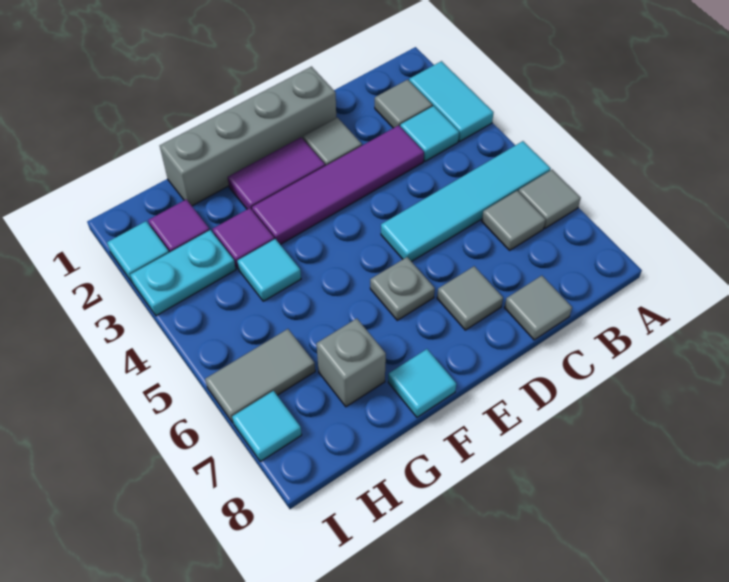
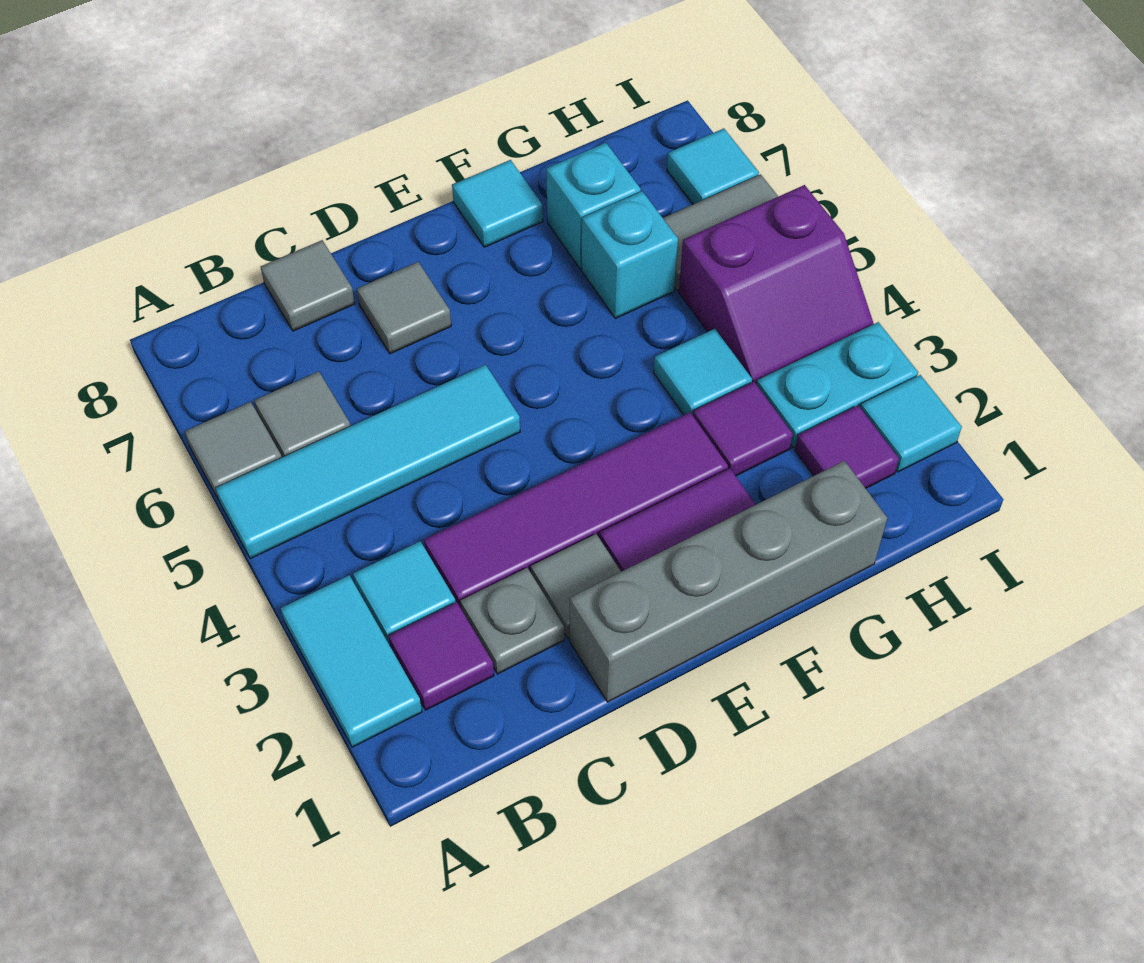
grey tile B2 level 1 -> purple tile B2 level 1
grey plate E6 level 1 -> grey plate C2 level 1
none -> cyan brick G6 level 1
grey brick G7 level 1 -> cyan brick G7 level 1
none -> purple slope H4:I5 level 1 top 5

